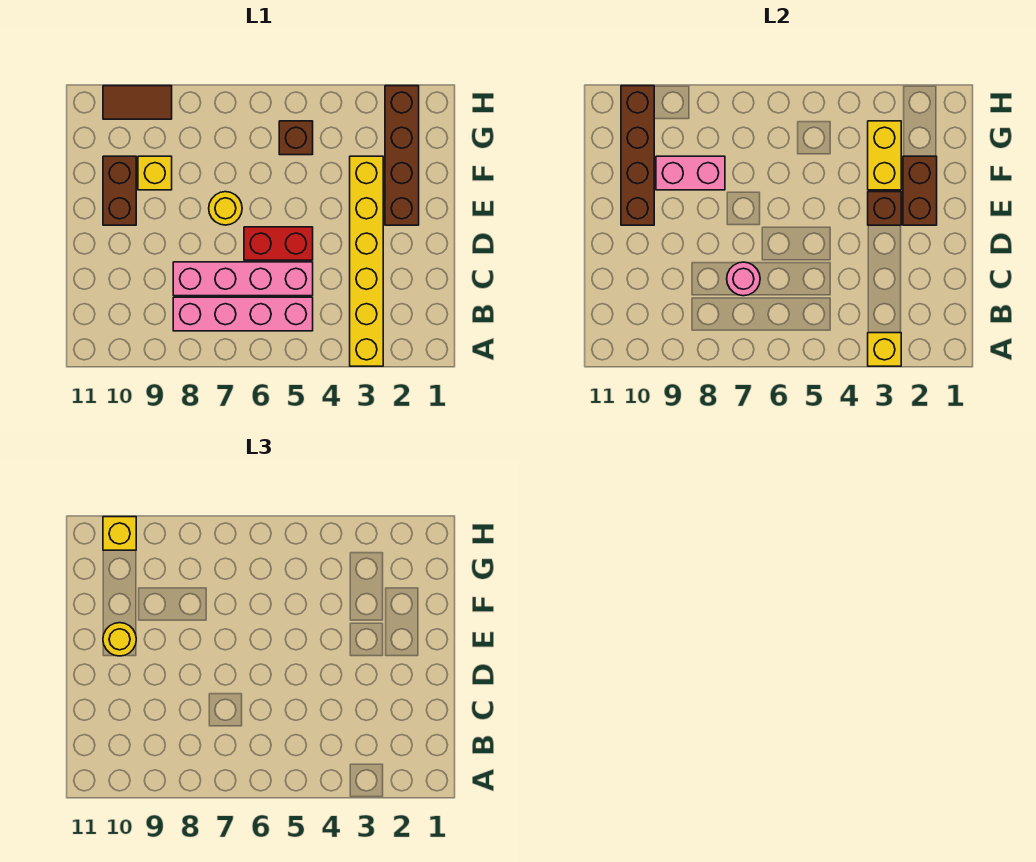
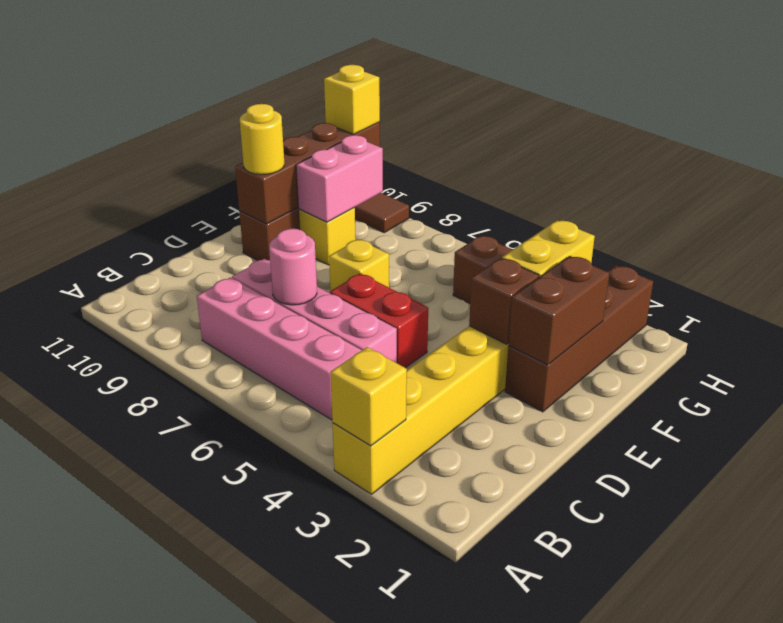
yellow round brick E7 level 1 -> yellow brick E7 level 1
pink brick F8:F9 level 2 -> pink brick F9:G9 level 2

